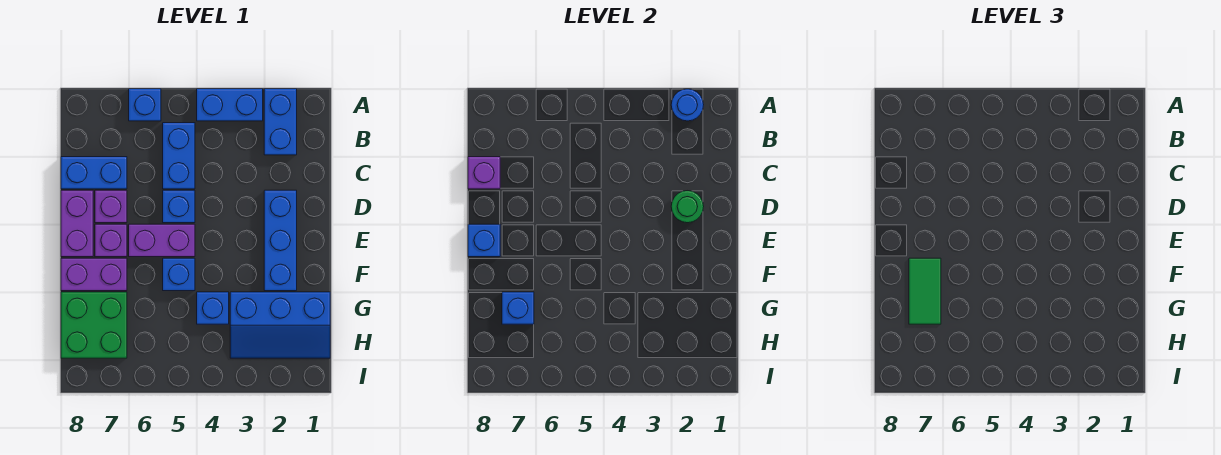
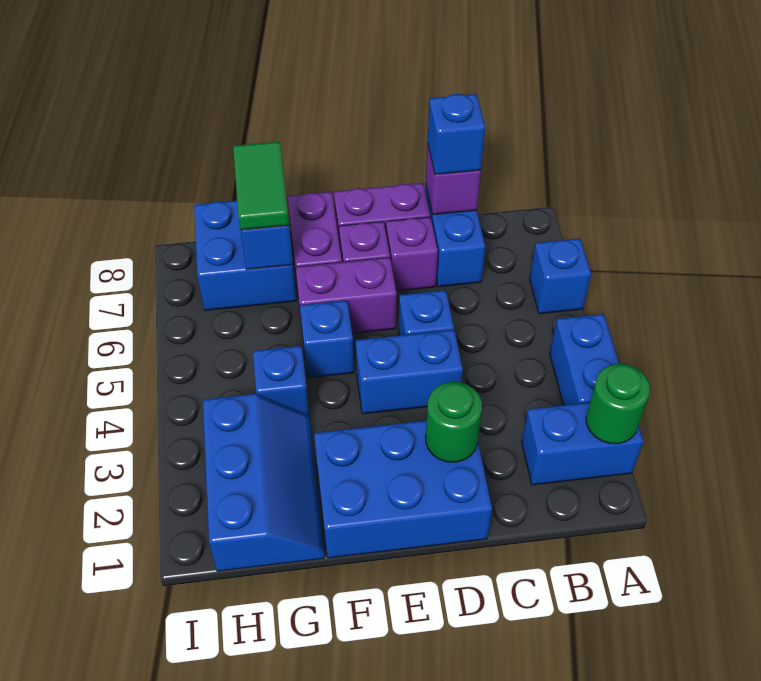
blue round brick A2 level 2 -> green round brick A2 level 2
blue brick B5:C5 level 1 -> blue brick D4:E4 level 1
blue brick D2:F2 level 1 -> blue brick D1:F2 level 1
purple brick E5:E6 level 1 -> purple brick E6:F6 level 1
blue brick E8 level 2 -> blue brick C8 level 3
green tile F7:G7 level 3 -> green tile G7:G8 level 3
blue slope G1:H3 level 1 top G -> blue slope G1:H3 level 1 top H
green brick G7:H8 level 1 -> blue brick G7:H8 level 1

